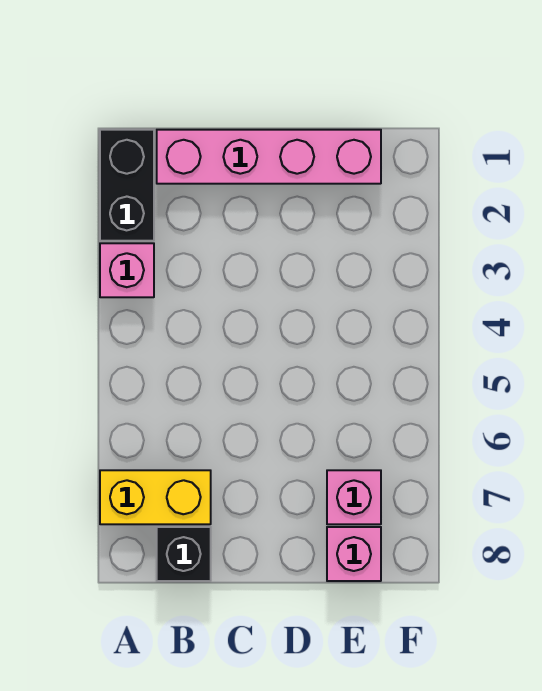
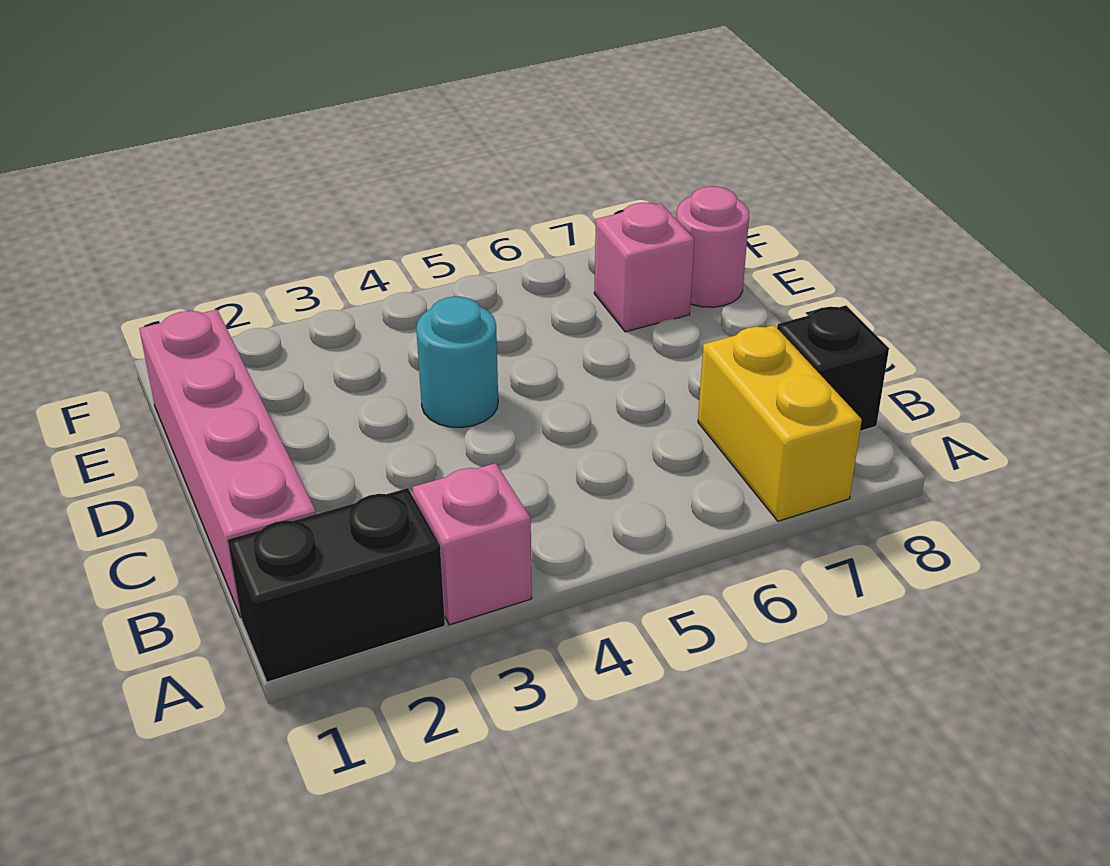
none -> cyan round brick D4 level 1
pink brick E8 level 1 -> pink round brick E8 level 1

